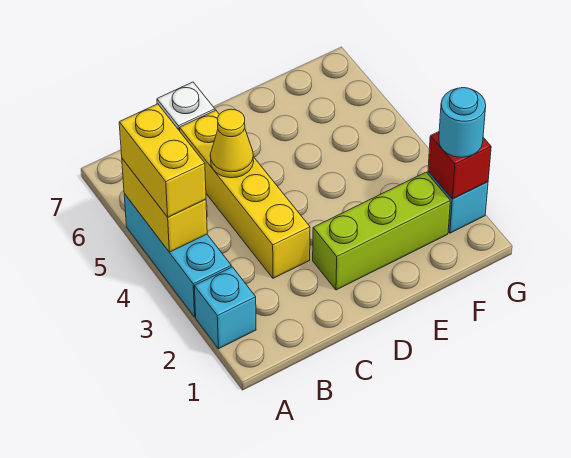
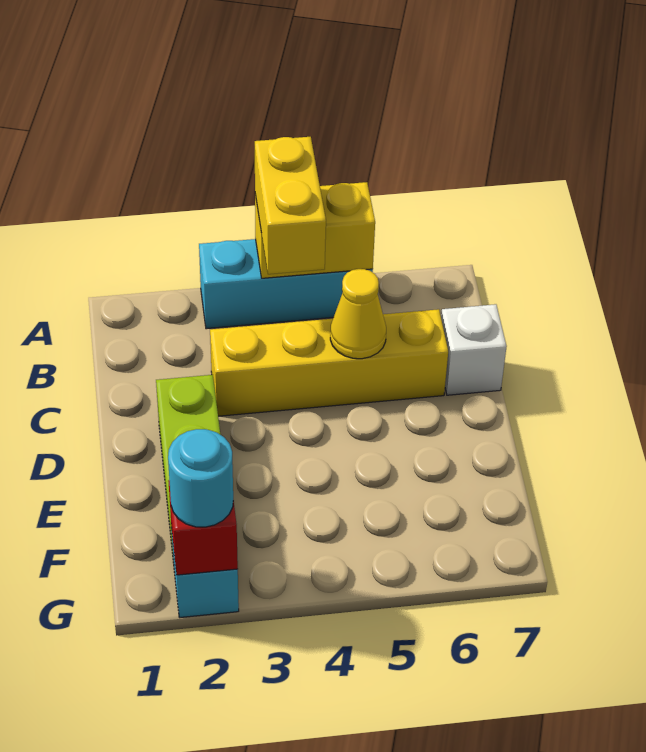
cyan brick A2 level 1 -> none
yellow brick A4:A5 level 3 -> yellow brick A4:B4 level 3

